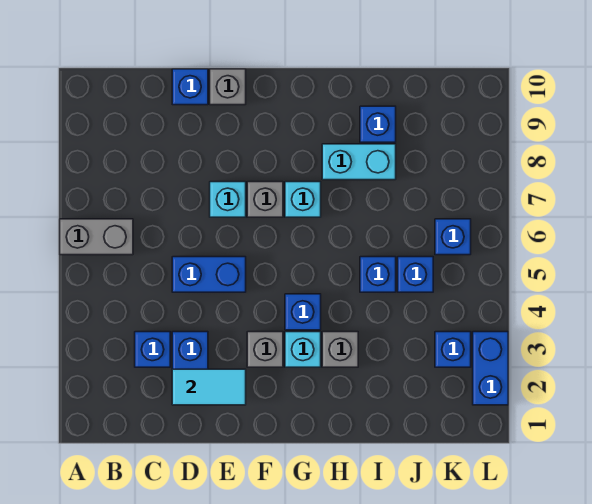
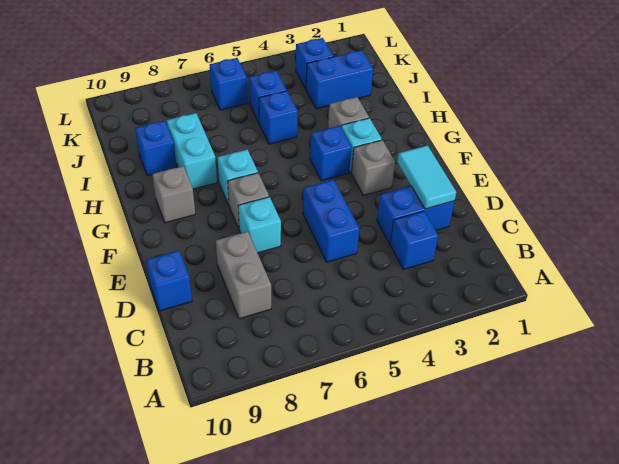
grey brick A6:B6 level 1 -> grey brick C8:D8 level 1
grey brick E10 level 1 -> grey brick G9 level 1
blue brick L2:L3 level 1 -> blue brick J2:J3 level 1

